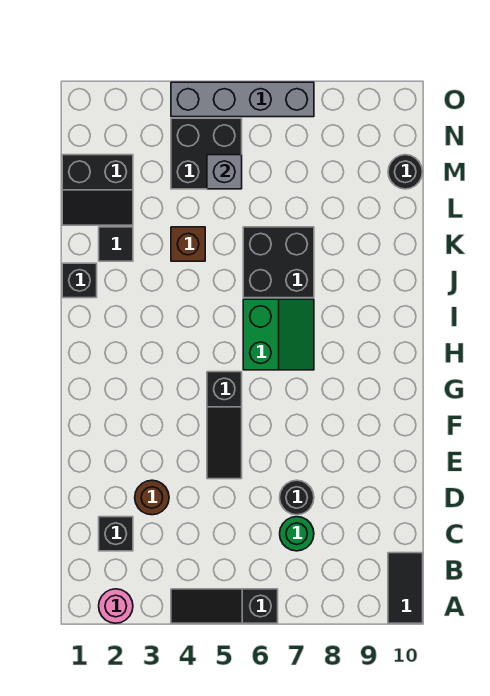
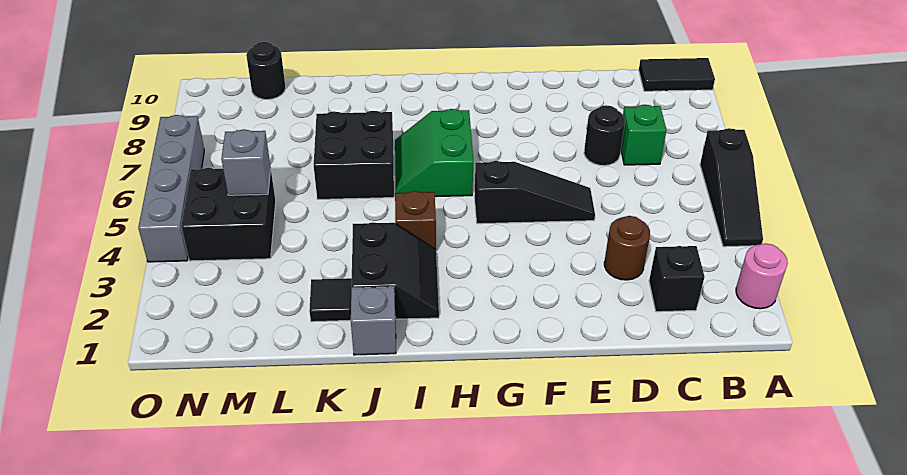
green round brick C7 level 1 -> green brick C7 level 1
green slope H6:I7 level 1 top 6 -> green slope H6:I7 level 1 top H
black brick J1 level 1 -> grey brick J1 level 1
brown brick K4 level 1 -> brown brick I4 level 1
black slope L1:M2 level 1 top M -> black slope I2:J3 level 1 top J

